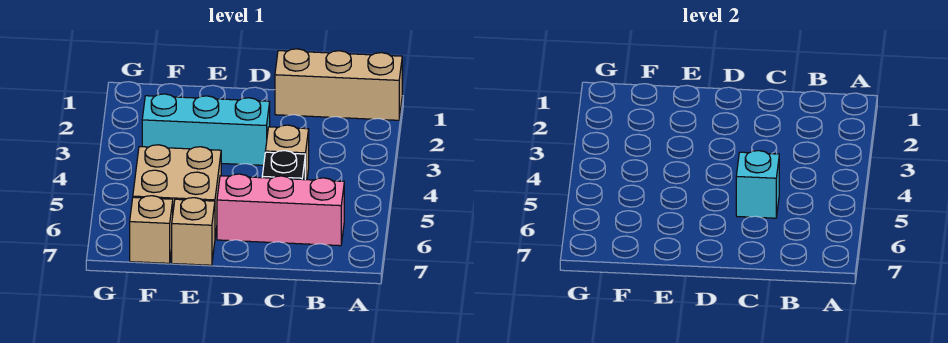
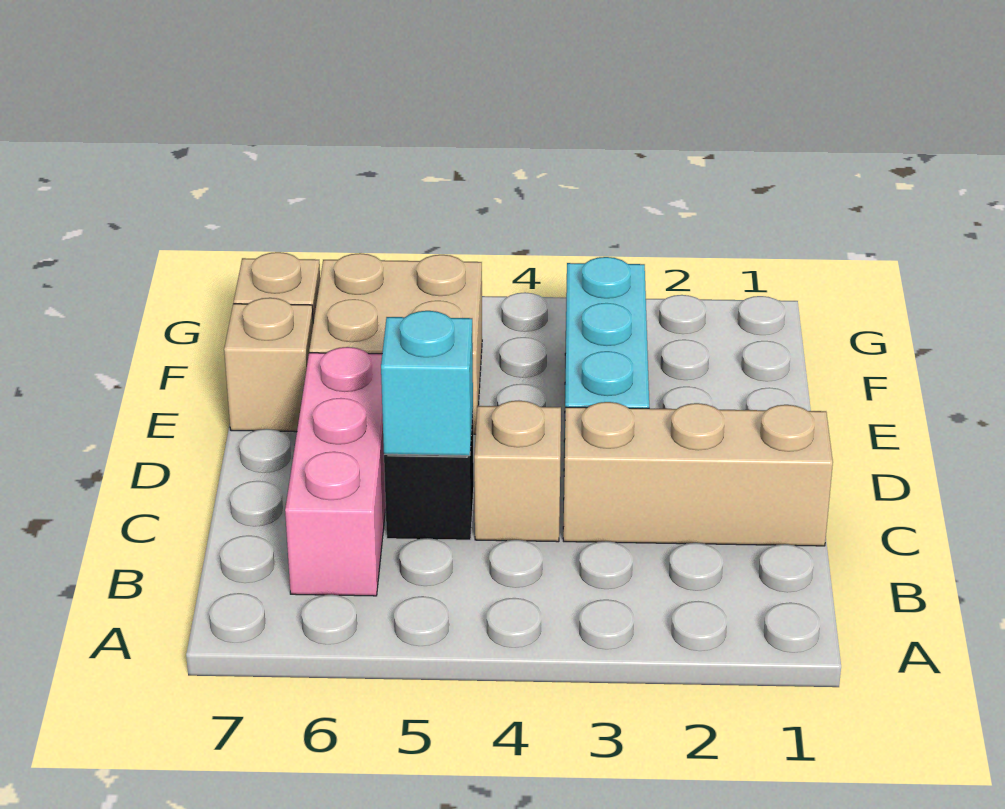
tan brick A1:C1 level 1 -> tan brick C1:C3 level 1

